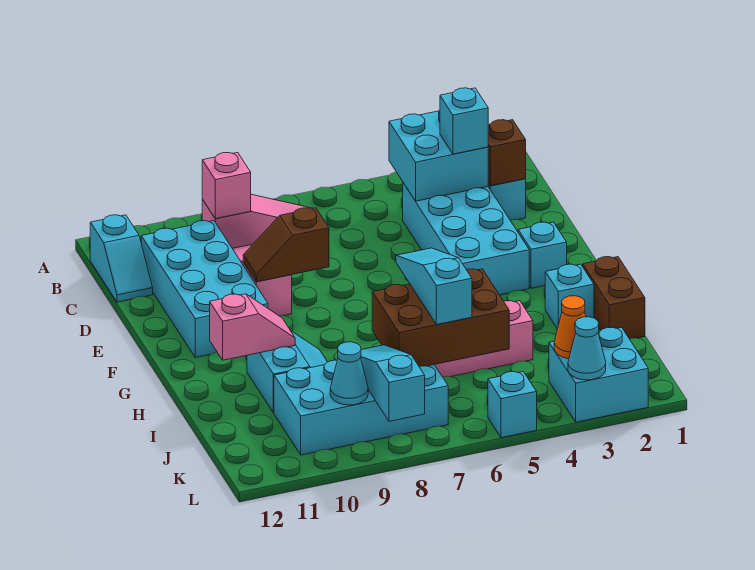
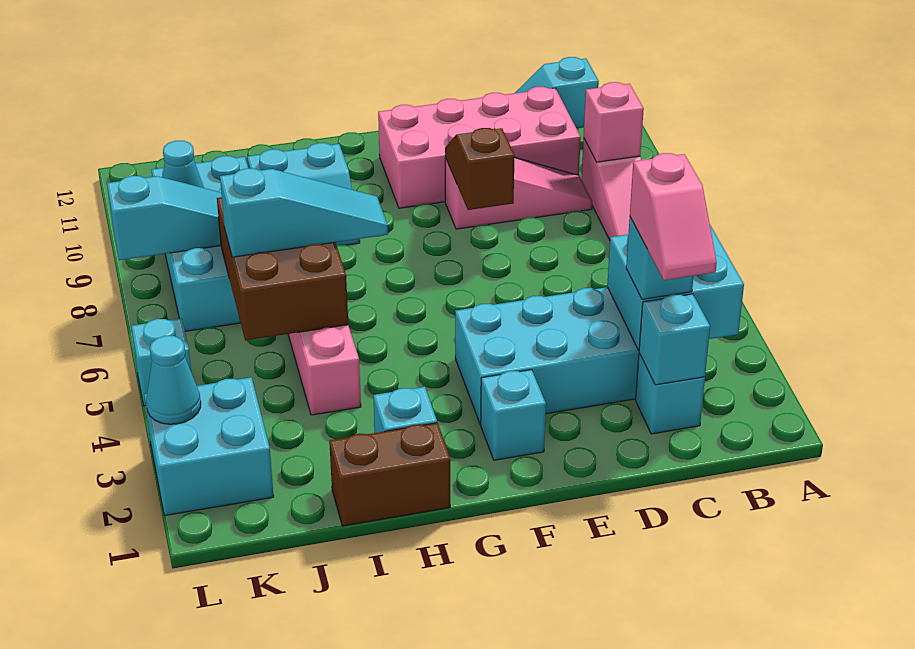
brown brick C2 level 2 -> cyan brick C2 level 2
cyan brick C10:F11 level 1 -> pink brick C10:F11 level 1
pink slope H10:H11 level 2 top 11 -> pink slope C2:C3 level 4 top 3
orange cone K3 level 2 -> none

